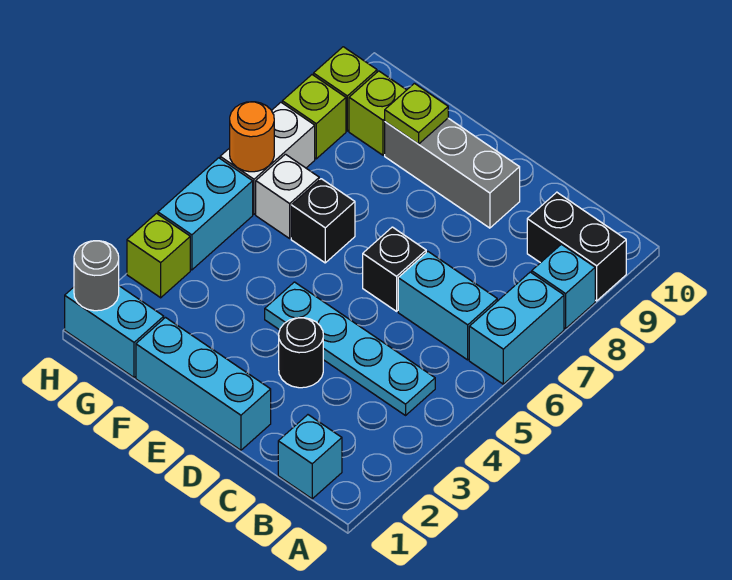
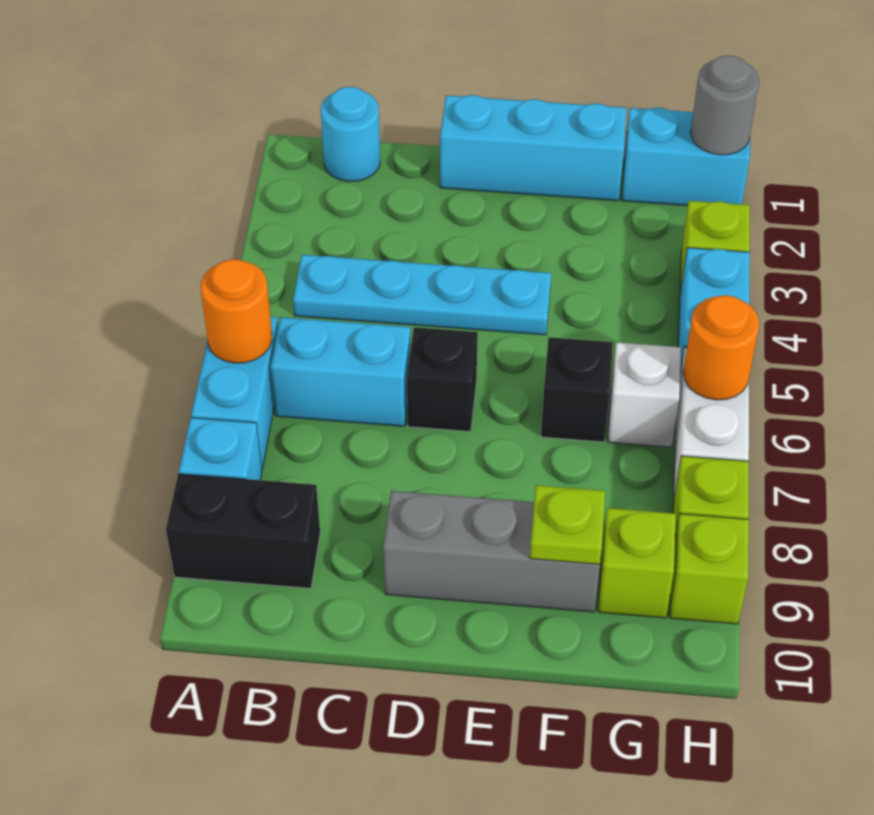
none -> orange round brick A6 level 2
cyan brick B1 level 1 -> cyan round brick B1 level 1
black round brick D3 level 1 -> none

